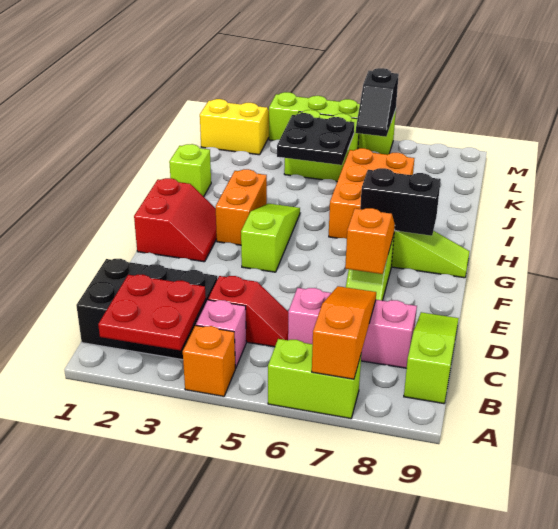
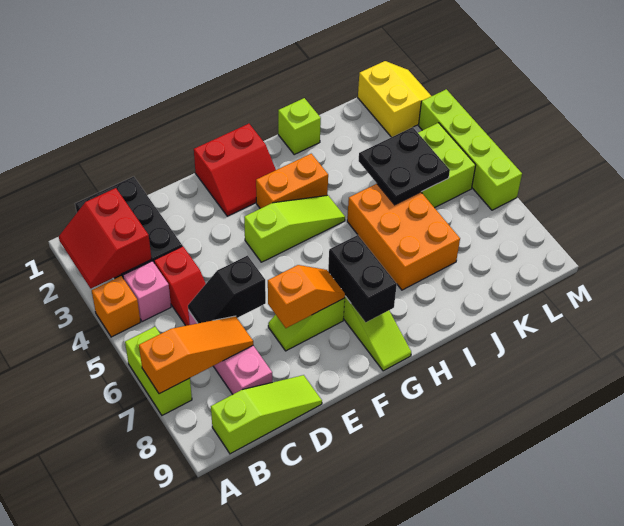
red plate A2:B3 level 2 -> red slope A2:B3 level 2 top B
orange brick H6:J7 level 1 -> orange brick I5:J7 level 1
black slope L6:M6 level 2 top M -> black slope C6:D6 level 2 top D

